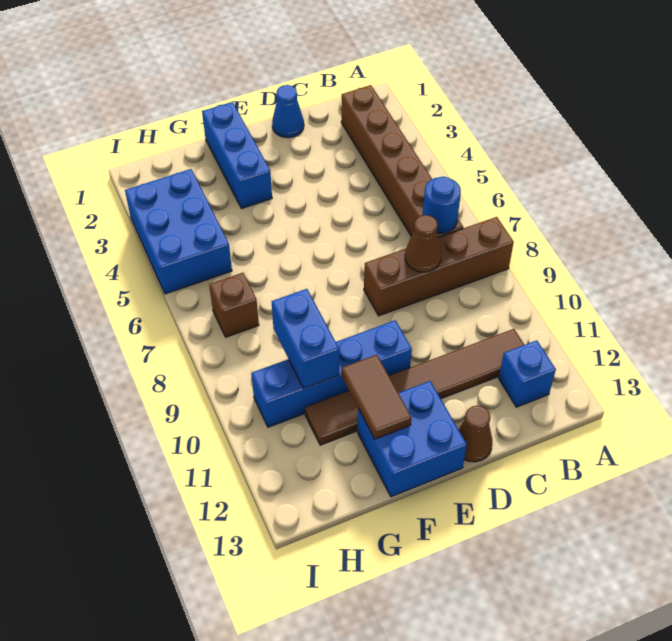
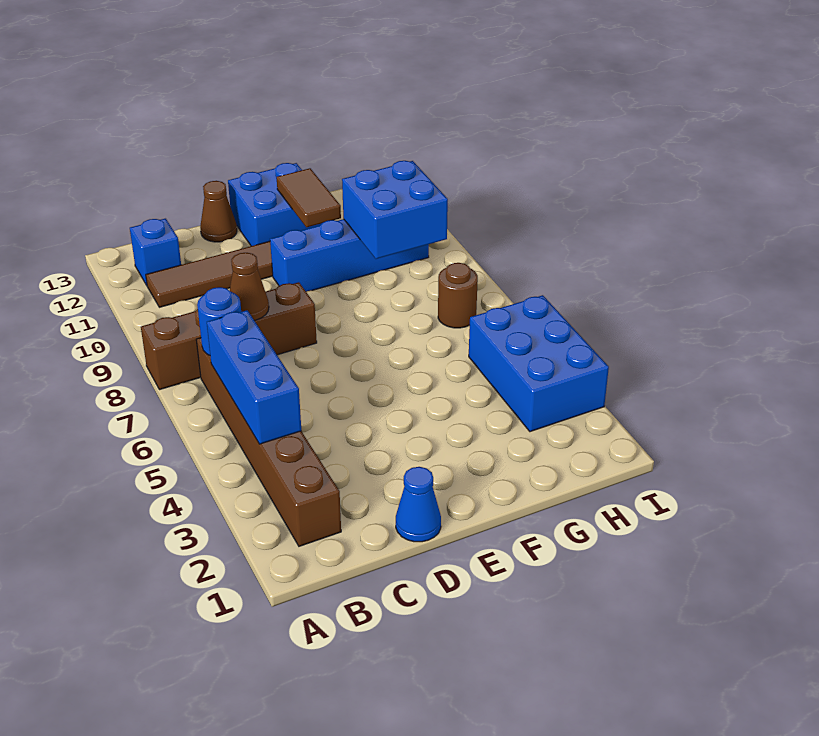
blue brick F1:F3 level 1 -> blue brick B4:B6 level 2
blue brick G9:G10 level 2 -> blue brick G9:H10 level 2
brown brick H7 level 1 -> brown round brick H7 level 1

